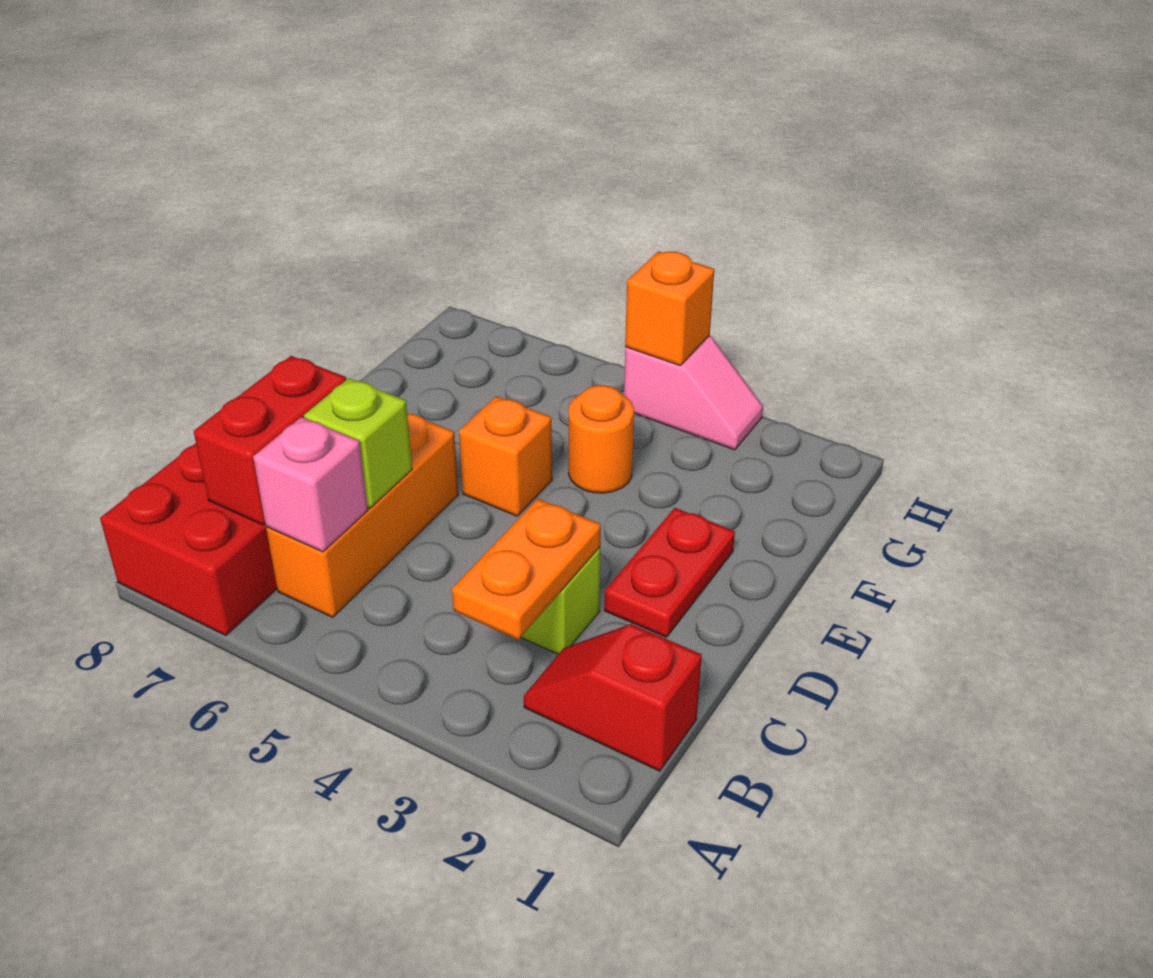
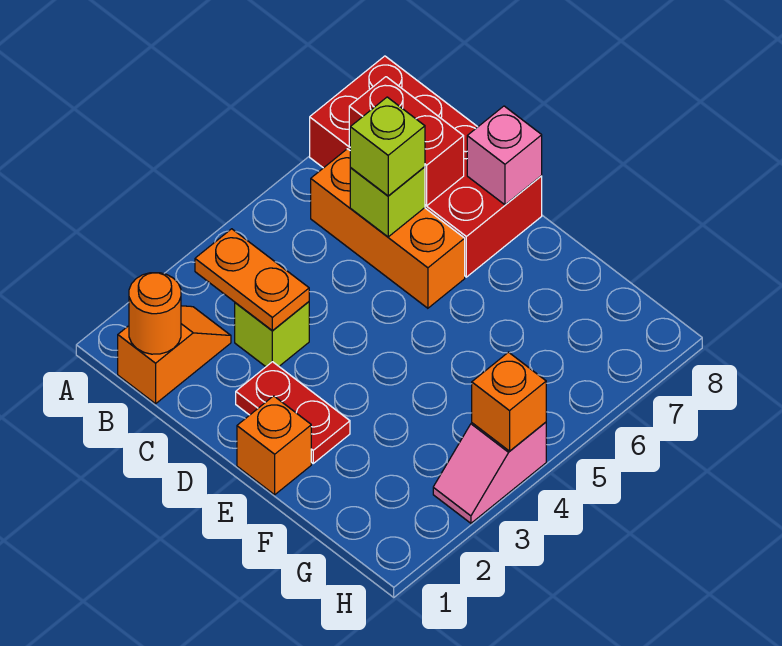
red slope B1:B2 level 1 top 1 -> orange slope B1:B2 level 1 top 1
pink brick B6 level 2 -> pink brick D8 level 2
none -> lime brick C6 level 3
orange brick E5 level 1 -> orange brick E1 level 1
orange round brick F4 level 1 -> orange round brick B1 level 2

